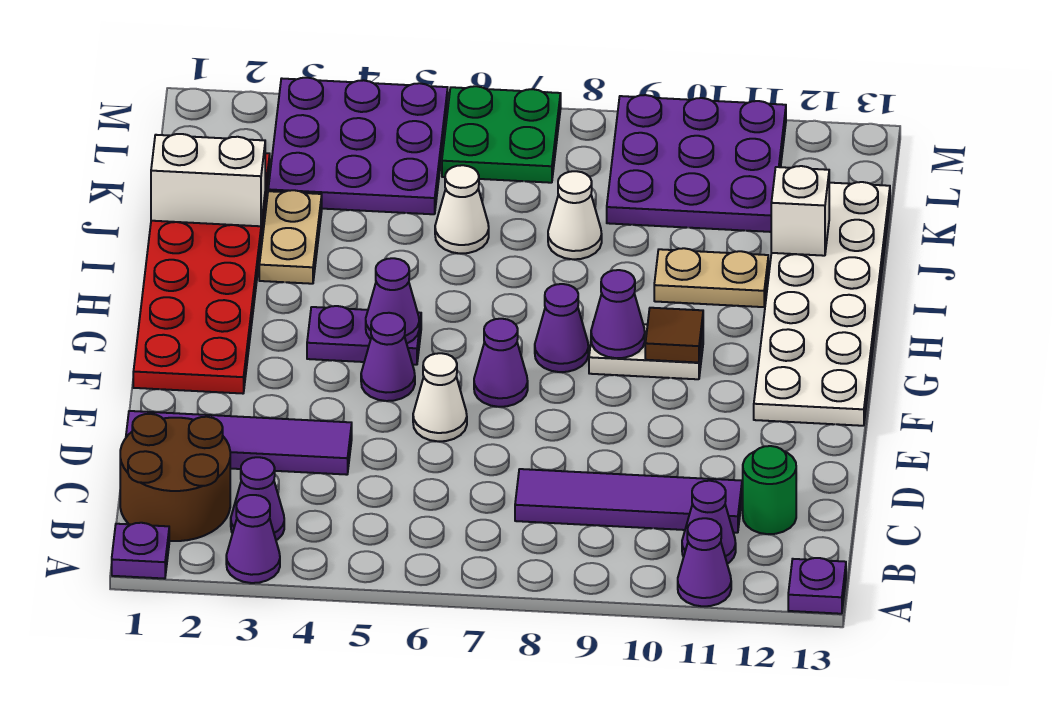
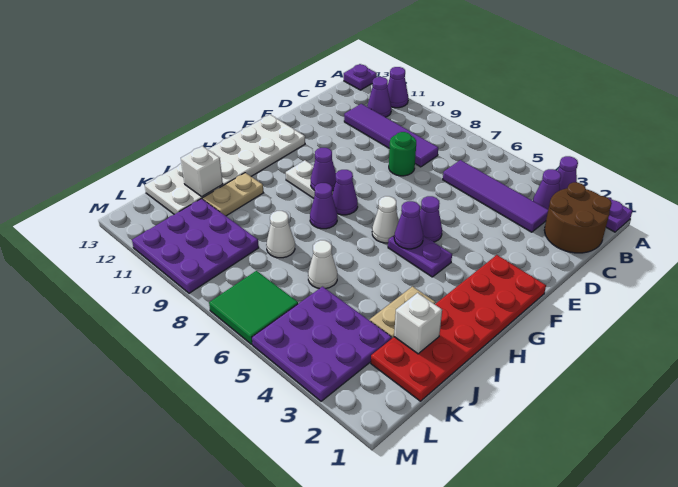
green round brick C12 level 1 -> green round brick D8 level 1
purple tile D1:D4 level 1 -> purple tile C3:C6 level 1
white cone E6 level 1 -> white cone G6 level 1
purple cone F7 level 1 -> purple cone H8 level 1
brown tile G10 level 2 -> none
tan plate I10:I11 level 1 -> tan plate I11:J11 level 1
white brick J1:J2 level 2 -> white brick J2 level 2
green plate L6:M7 level 1 -> green tile L6:M7 level 1

